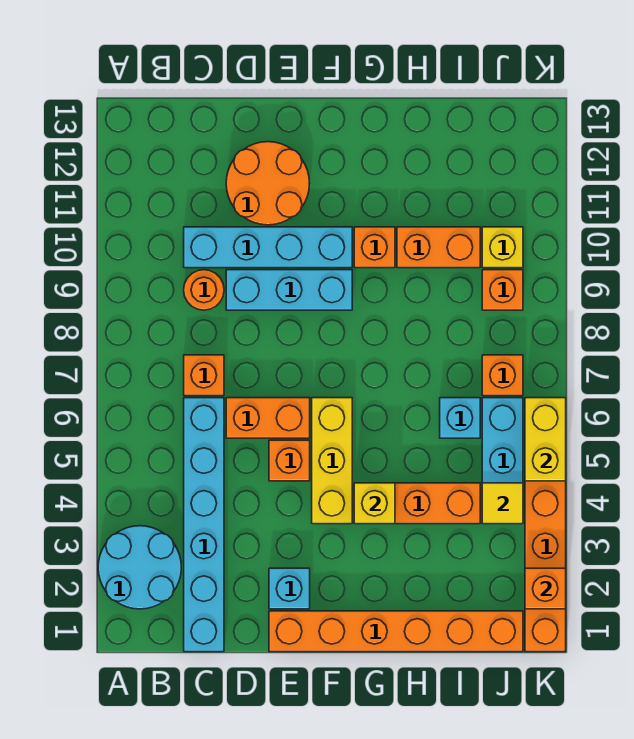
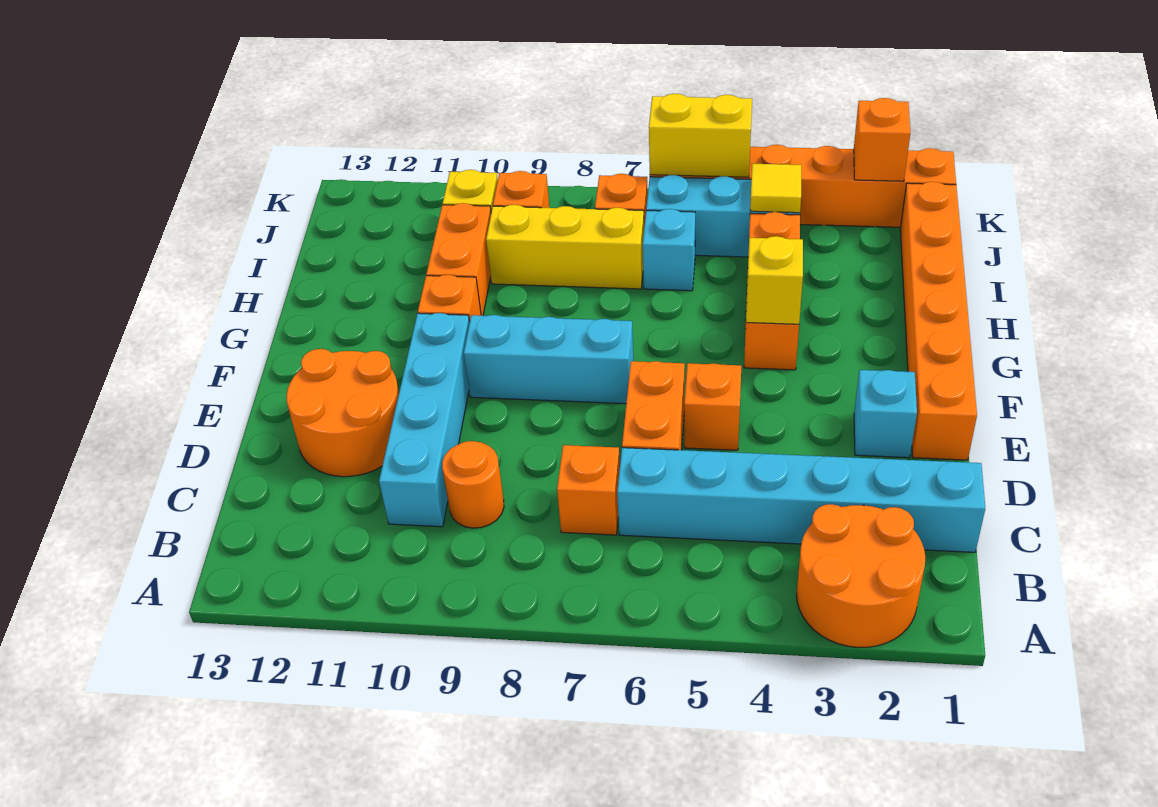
cyan round brick A2:B3 level 1 -> orange round brick A2:B3 level 1
cyan brick D9:F9 level 1 -> cyan brick F7:F9 level 1
yellow brick F4:F6 level 1 -> yellow brick I7:I9 level 1

